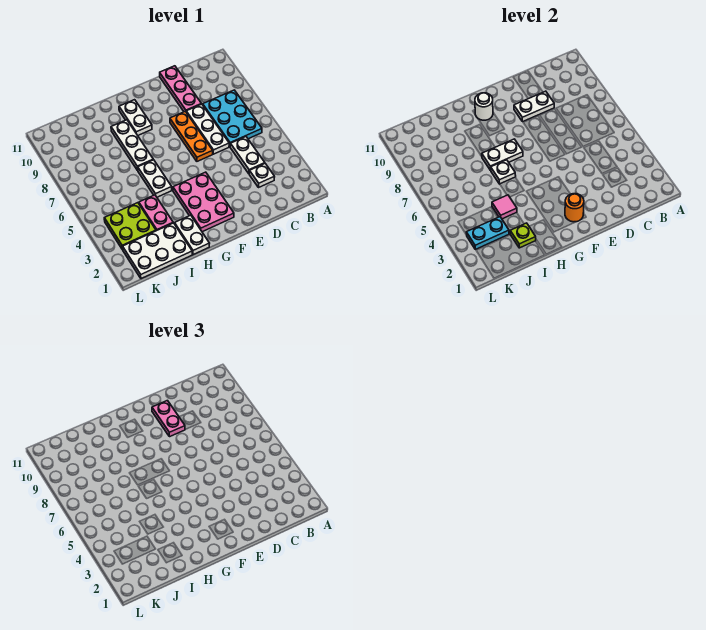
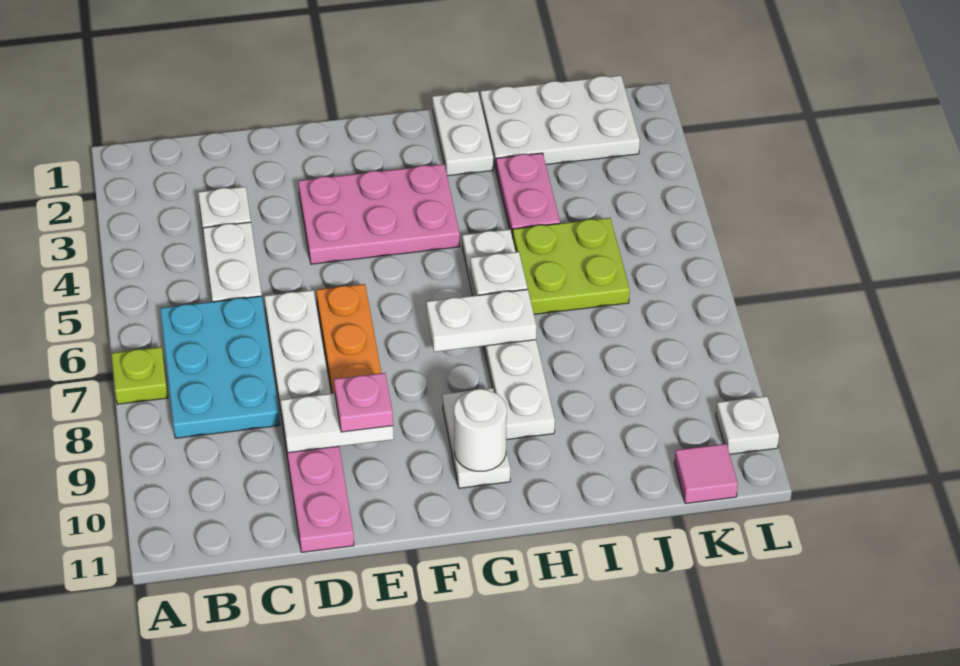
pink plate E9:E10 level 3 -> pink plate E9 level 3
pink plate F2:G4 level 1 -> pink plate E3:G4 level 1
orange round brick F2 level 2 -> none
lime plate I2 level 2 -> lime plate A7 level 1
pink tile I4 level 2 -> pink tile K11 level 1
lime plate J3:K4 level 1 -> lime plate I5:J6 level 1
cyan plate J3:K3 level 2 -> none
none -> white plate L10 level 1

